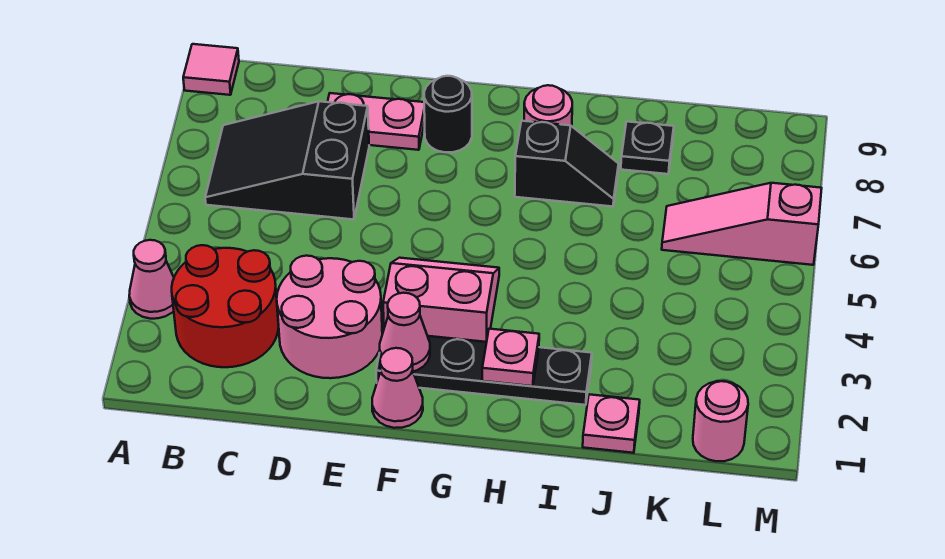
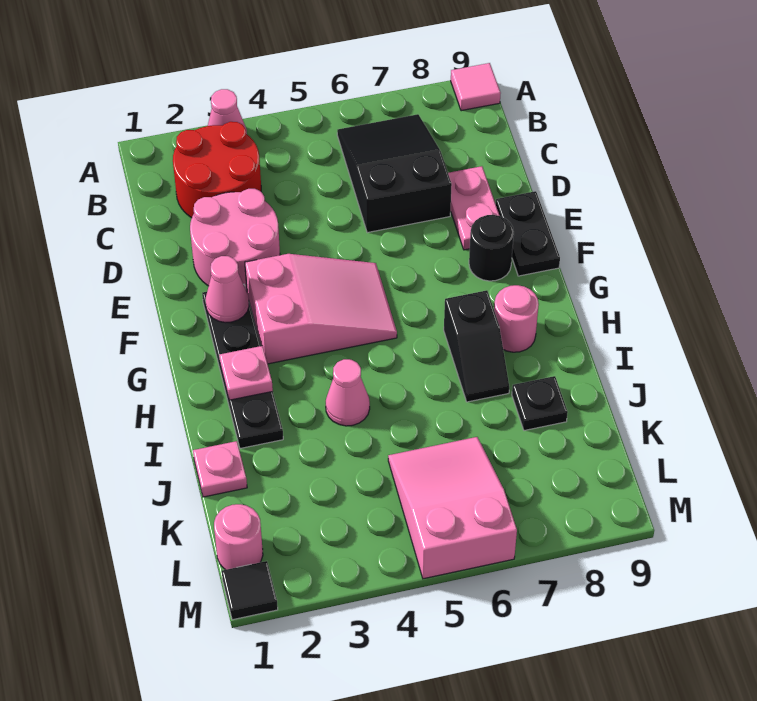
none -> black plate E9:F9 level 1
pink cone F1 level 1 -> pink cone I4 level 1
pink slope F3:G4 level 1 top 3 -> pink slope F3:G5 level 1 top 3
pink slope K6:M6 level 1 top M -> pink slope K5:M6 level 1 top M
none -> black tile M1 level 1

